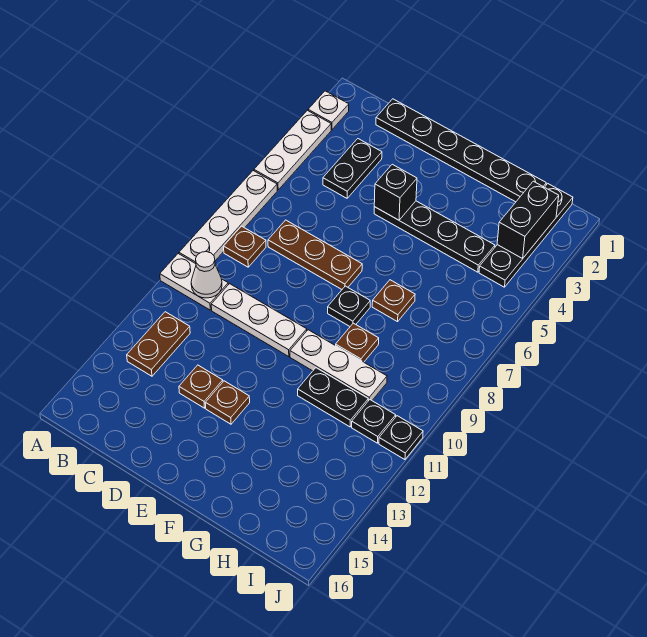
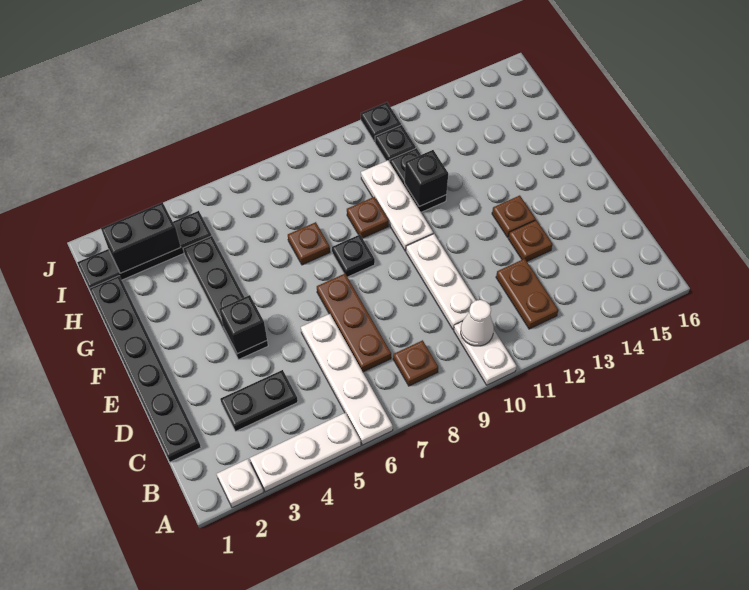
white plate A6:A9 level 1 -> white plate A6:D6 level 1
brown plate B12:B13 level 1 -> brown plate B12:C12 level 1
none -> black brick G11 level 2

